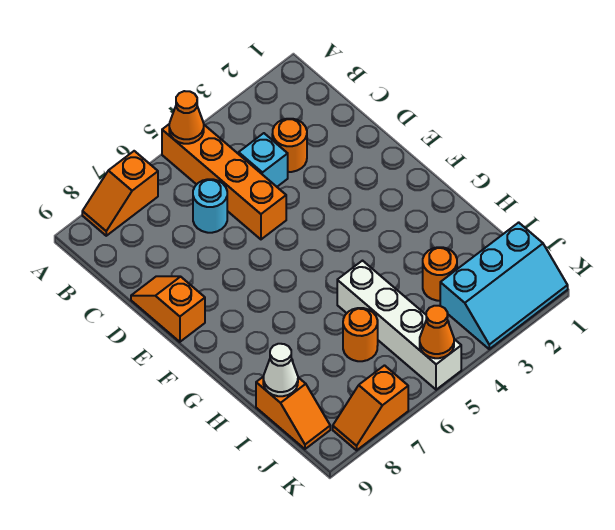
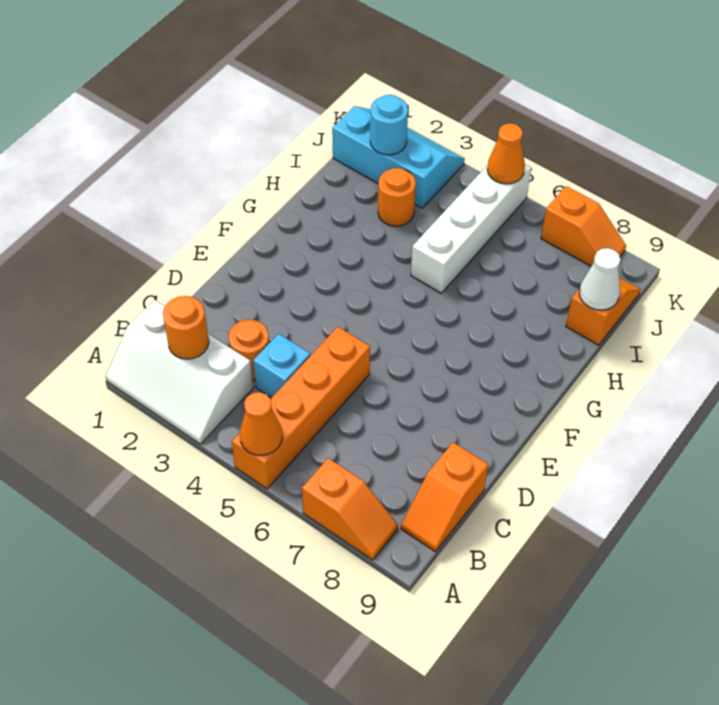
none -> white slope A1:B3 level 1 top B
cyan round brick C6 level 1 -> cyan round brick J2 level 2
orange slope D9:E9 level 1 top E -> orange slope B9:C9 level 1 top C
orange round brick I6 level 1 -> orange round brick B2 level 2

